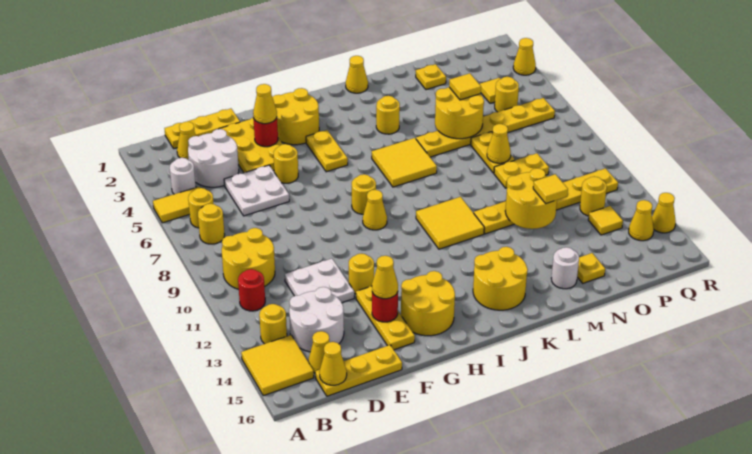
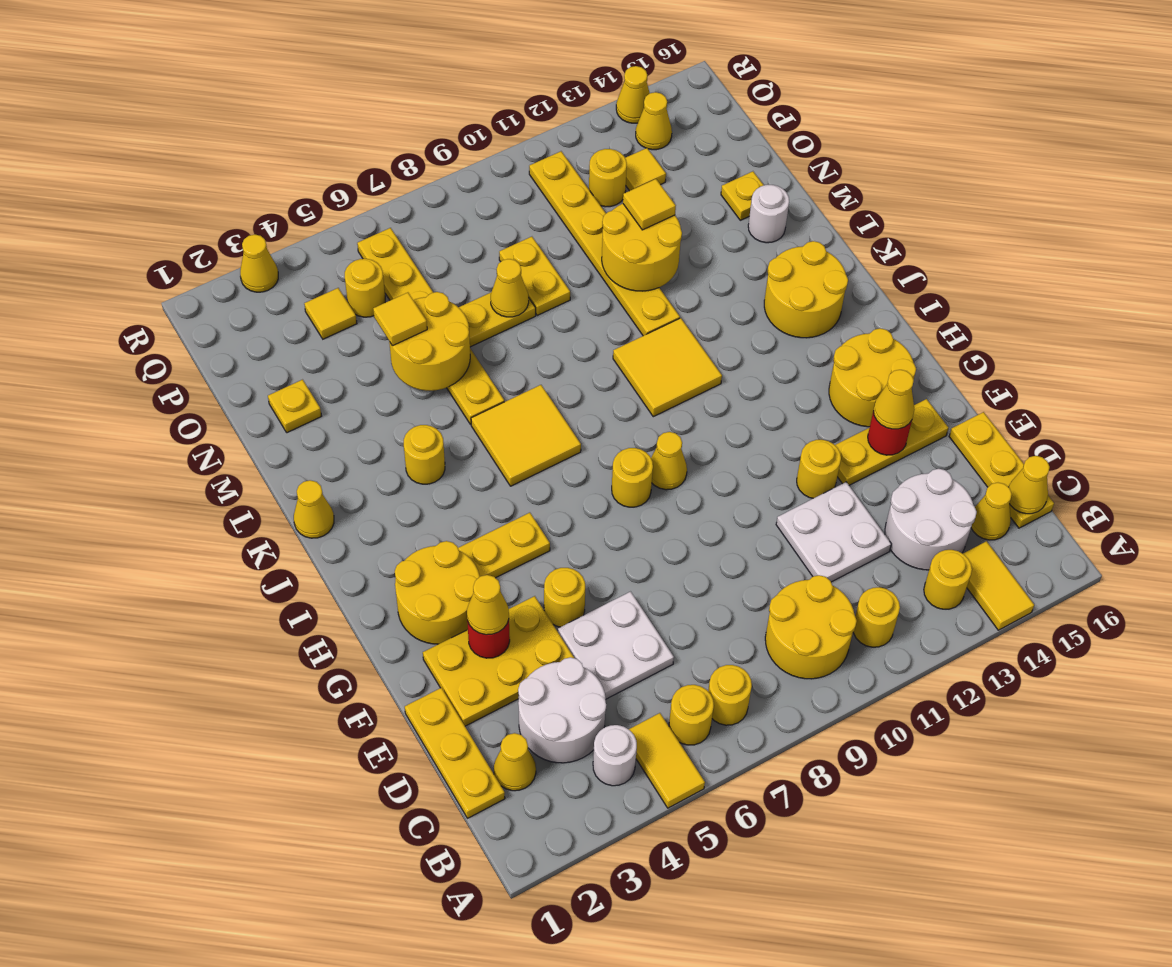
yellow tile A14:B15 level 1 -> yellow tile A14:B14 level 1
red round brick B11 level 1 -> yellow round brick B11 level 1

